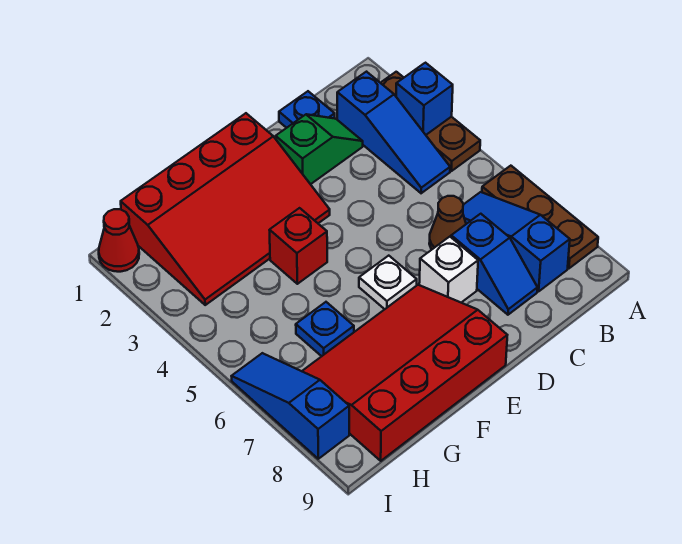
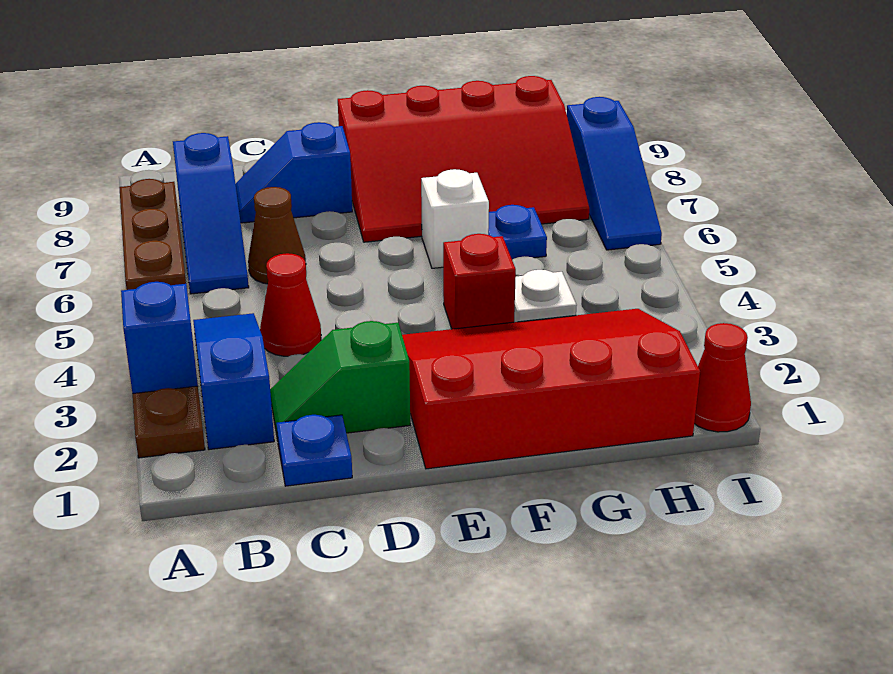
none -> red cone C4 level 1
blue slope C7:C8 level 1 top 7 -> blue slope C8:D8 level 1 top D
white brick D7 level 1 -> white brick F6 level 1
white plate E6 level 1 -> white plate G4 level 1

